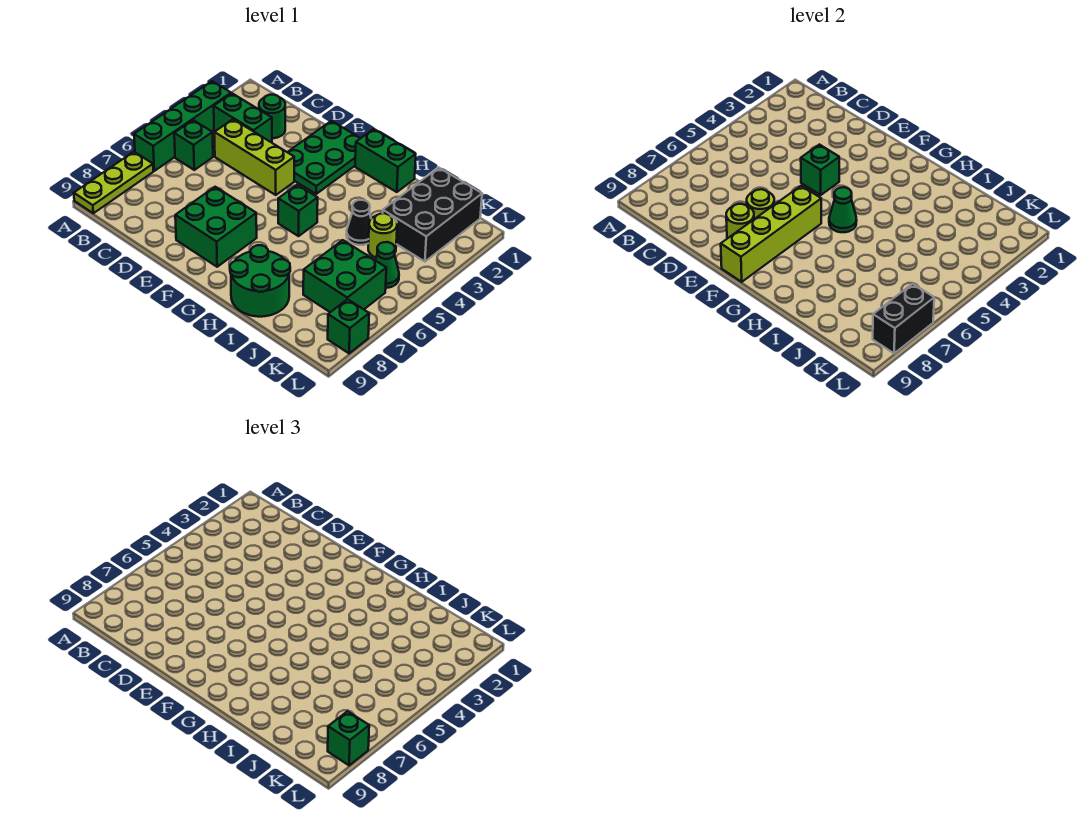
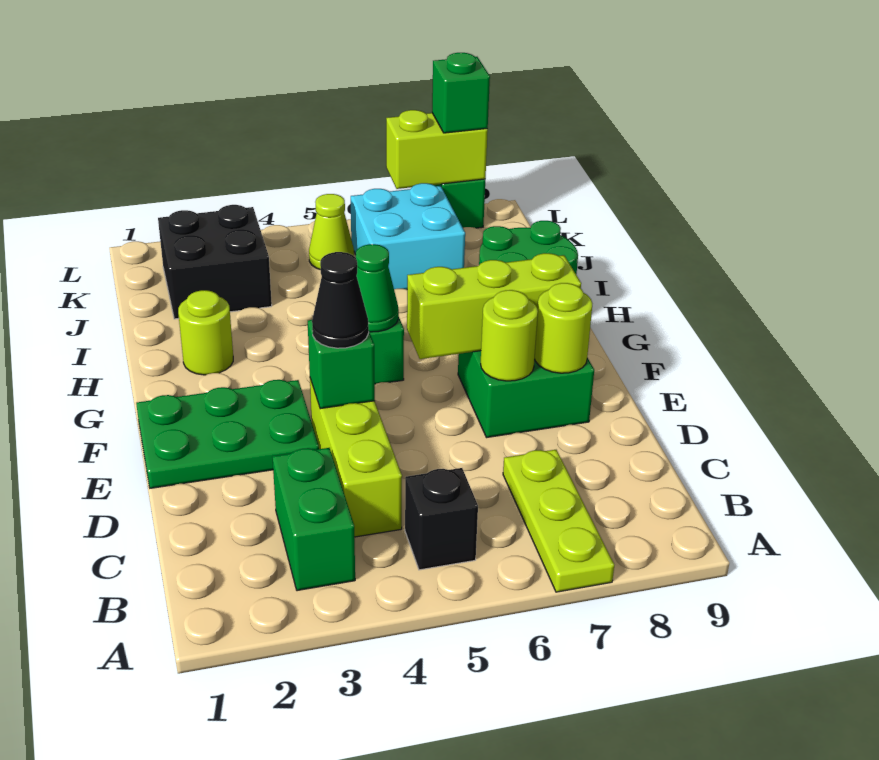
green brick A3:A6 level 1 -> none
lime plate A7:A9 level 1 -> lime plate A7:C7 level 1
green brick B5 level 1 -> black brick B5 level 1
green round brick C2 level 1 -> none
lime brick F6:F9 level 2 -> lime brick F6:F8 level 2
green brick G1:H1 level 1 -> none
black cone I4 level 1 -> black cone E4 level 3
black brick J1:K3 level 1 -> black brick J2:K3 level 1
lime round brick J4 level 1 -> lime round brick H2 level 1
green brick J6:K7 level 1 -> cyan brick J6:K7 level 1
green cone K5 level 1 -> lime cone K5 level 1
black brick L7:L8 level 2 -> lime brick L7:L8 level 2

